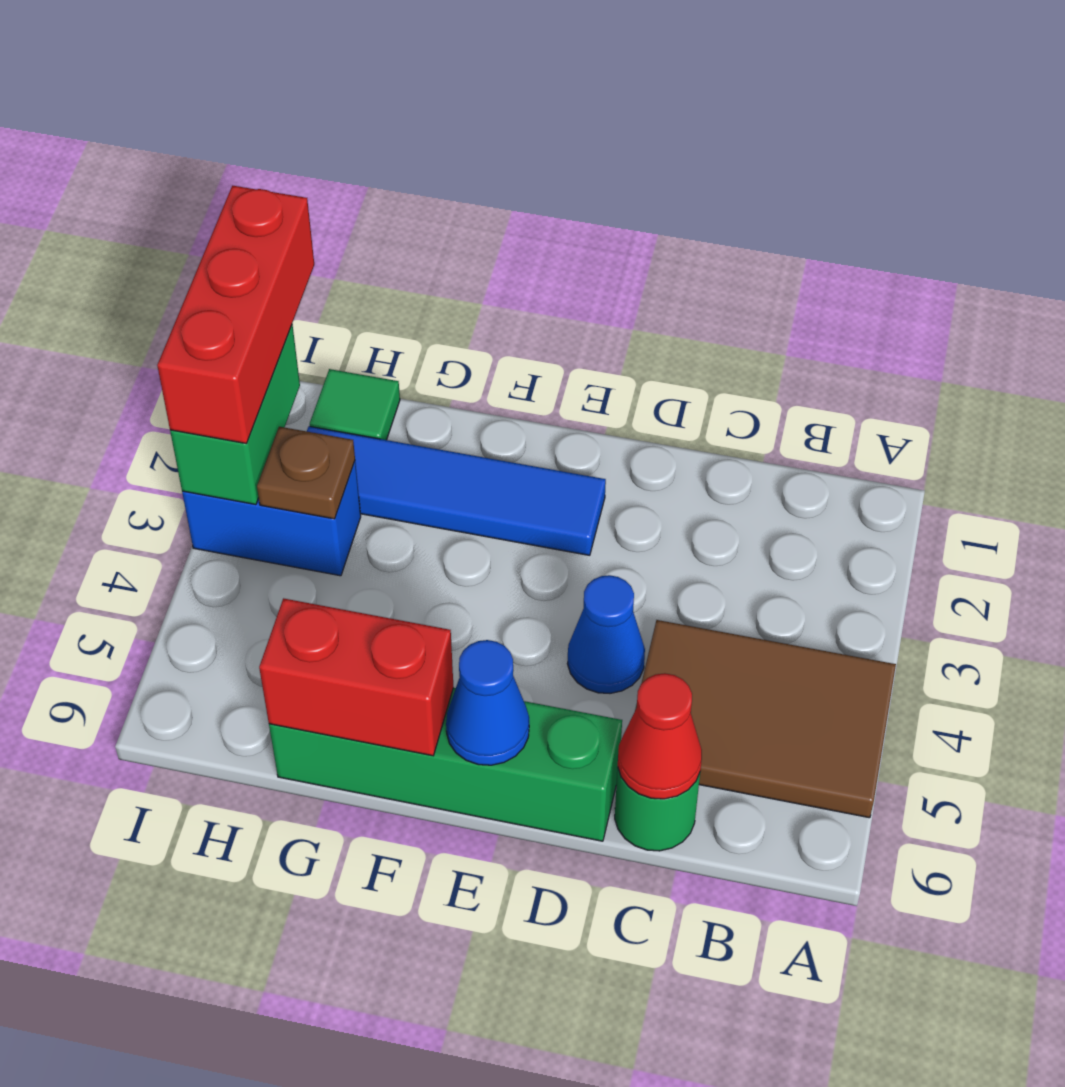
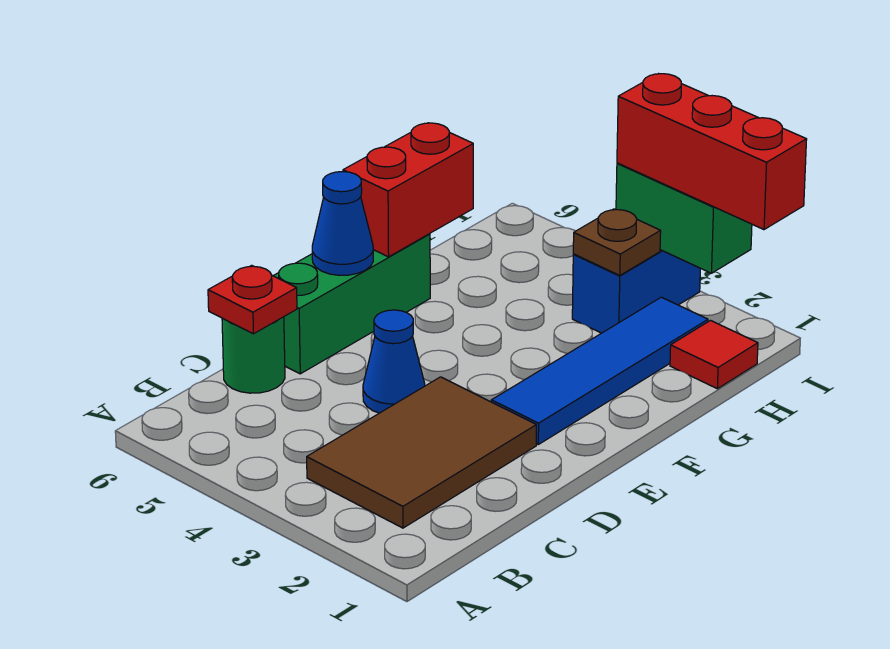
brown tile A4:C5 level 1 -> brown tile B2:D3 level 1
red cone C6 level 2 -> red plate C6 level 2
green brick D6:G6 level 1 -> green brick D6:F6 level 1
green tile H1 level 1 -> red tile H1 level 1

